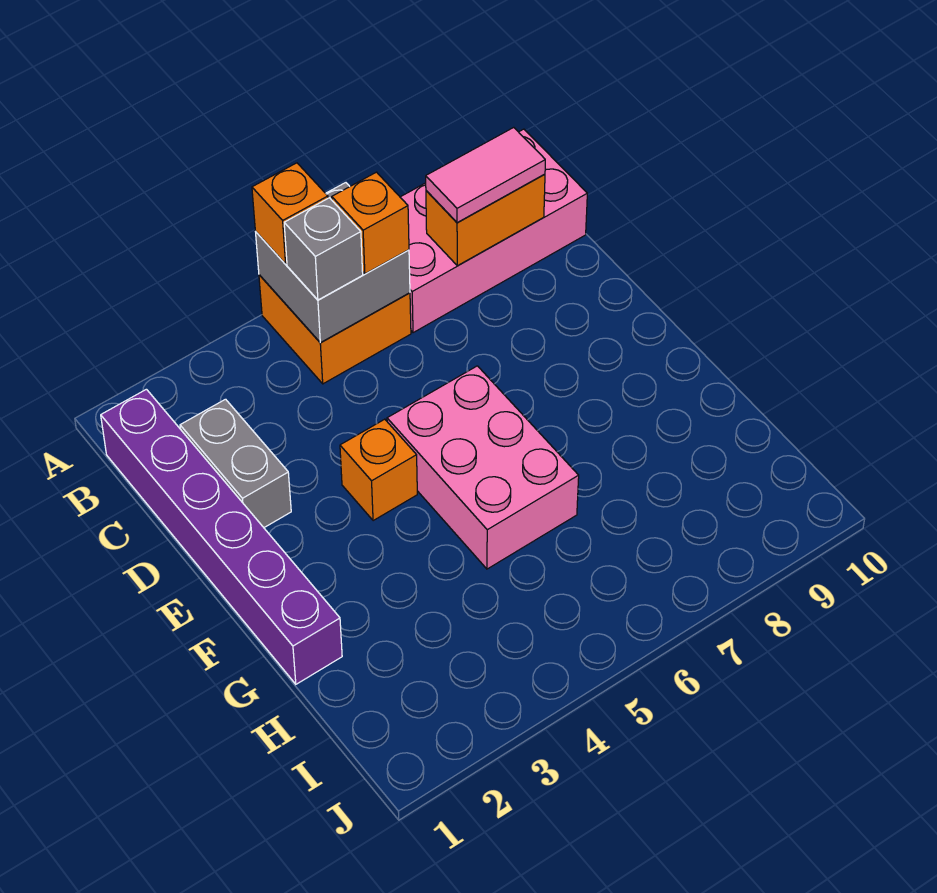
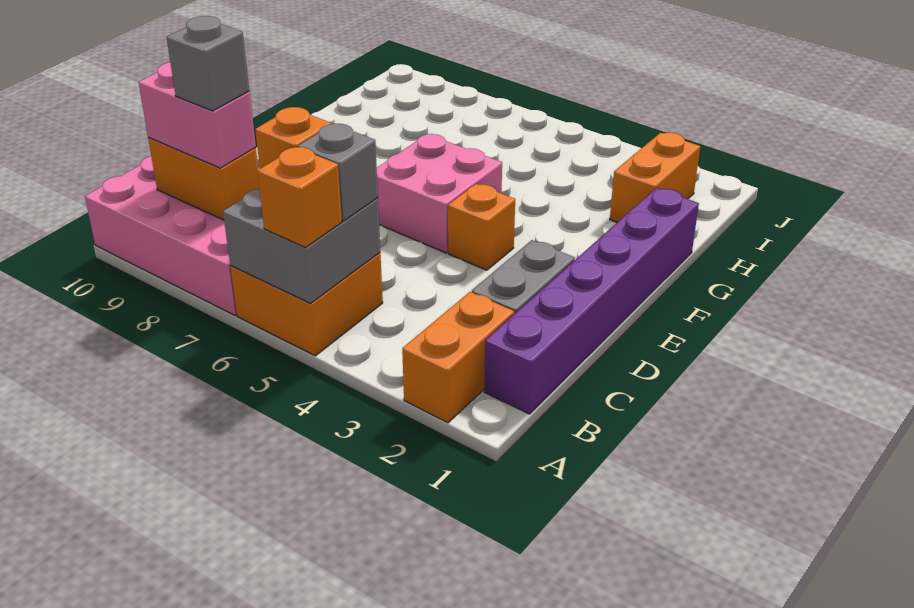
none -> orange brick A2:B2 level 1
pink tile B8:B9 level 3 -> pink brick B8:B9 level 3
none -> grey brick B8 level 4
pink brick E5:G6 level 1 -> pink brick E5:F6 level 1
none -> orange brick H2:I2 level 1

